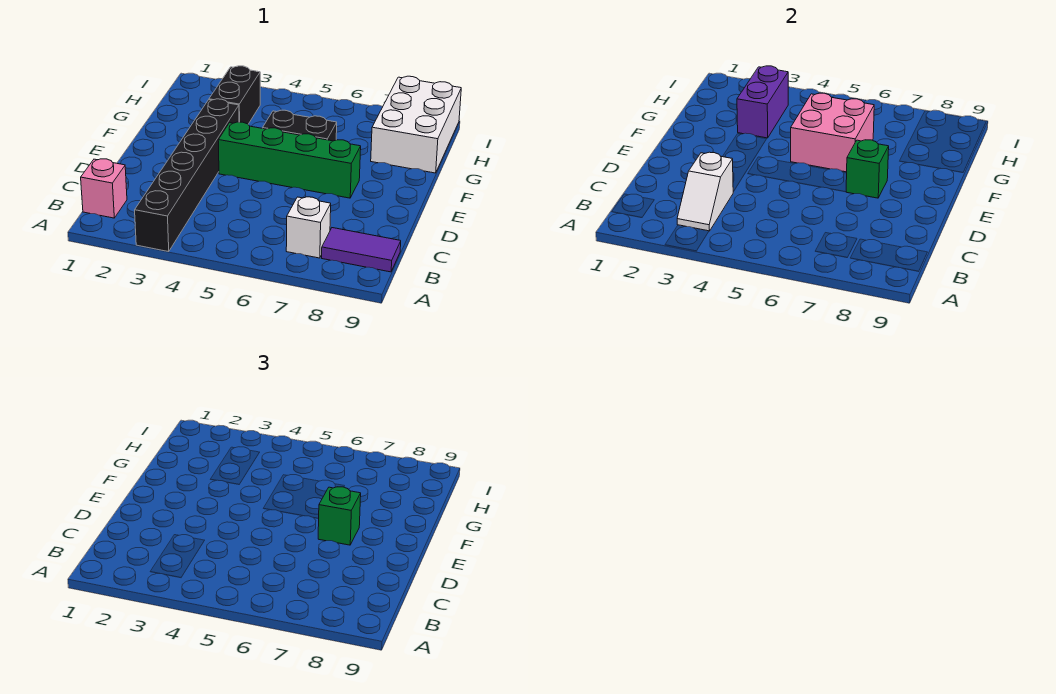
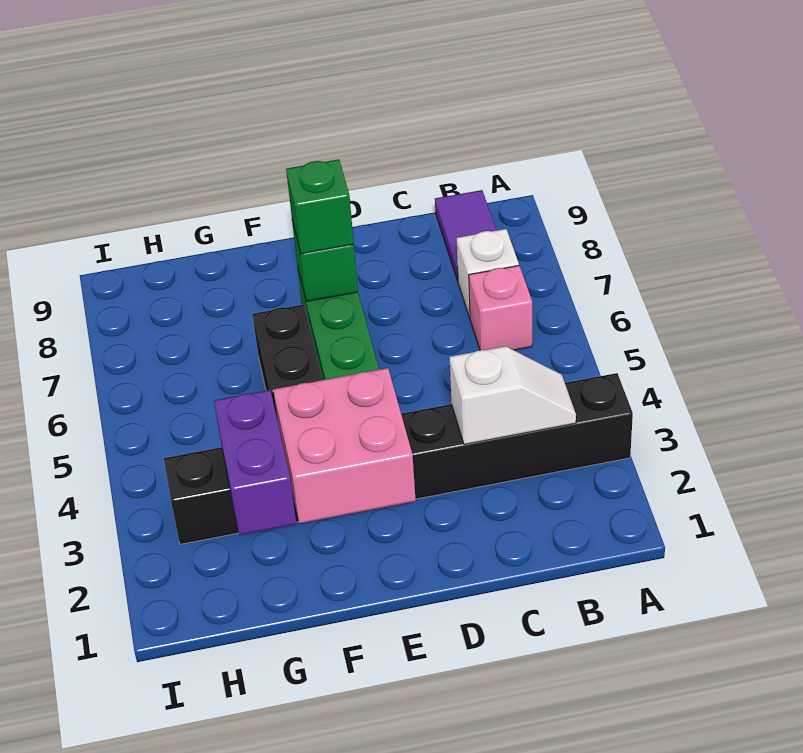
pink brick B1 level 1 -> pink brick B6 level 1
pink brick F5:G6 level 2 -> pink brick E2:F3 level 2
purple brick G3:H3 level 2 -> purple brick G2:G3 level 2
white brick G8:I9 level 1 -> none

